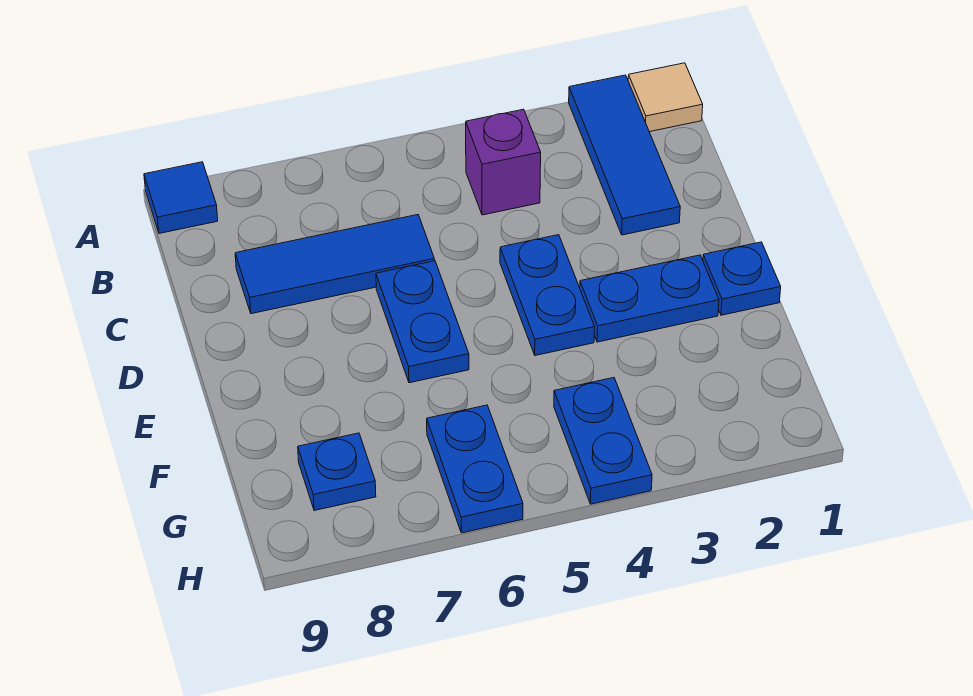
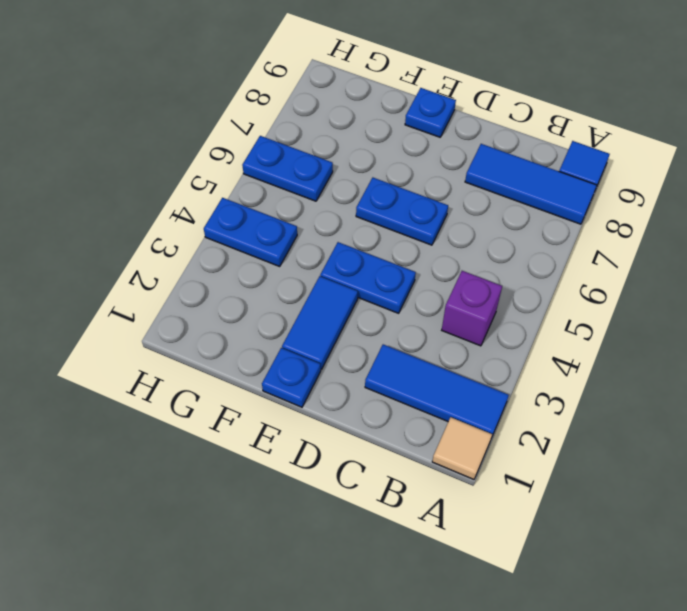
blue tile C6:C8 level 1 -> blue tile A8:C8 level 1
blue plate E2:E3 level 1 -> blue tile E2:E3 level 1
blue plate G8 level 1 -> blue plate E9 level 1

